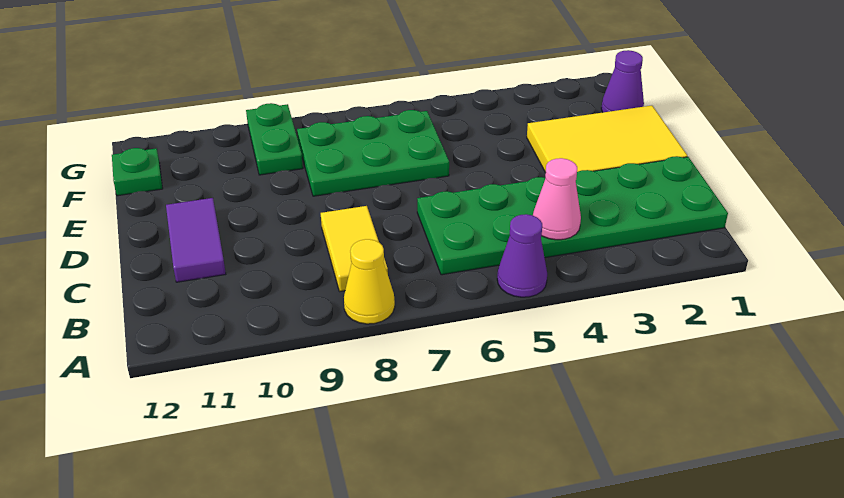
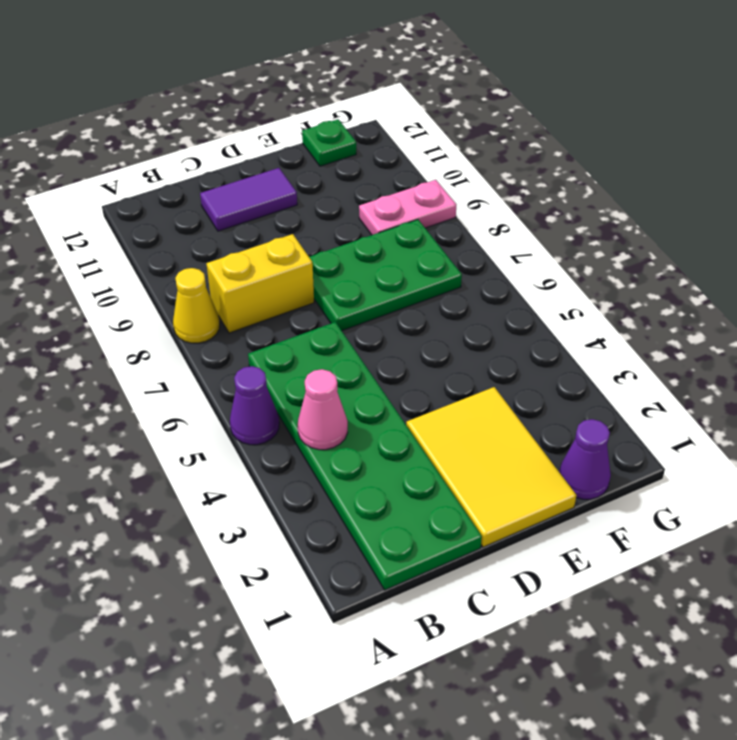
yellow tile B8:C8 level 1 -> yellow brick B8:C8 level 1
green plate E6:F8 level 1 -> green plate D7:F8 level 1
green plate F9:G9 level 1 -> pink plate F9:G9 level 1

